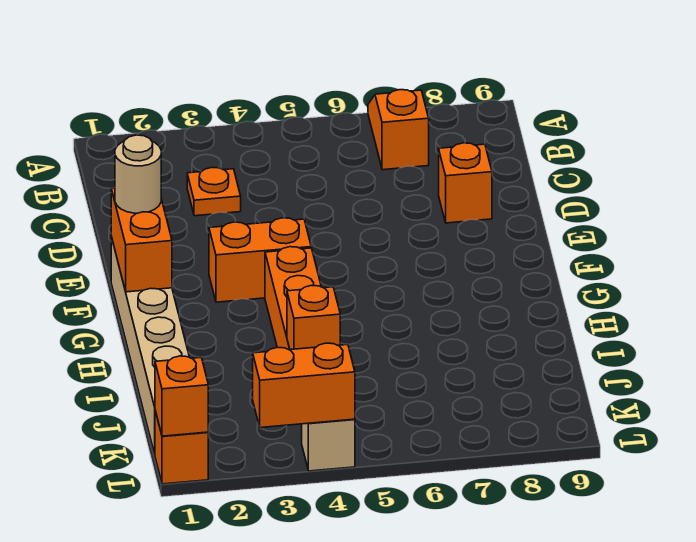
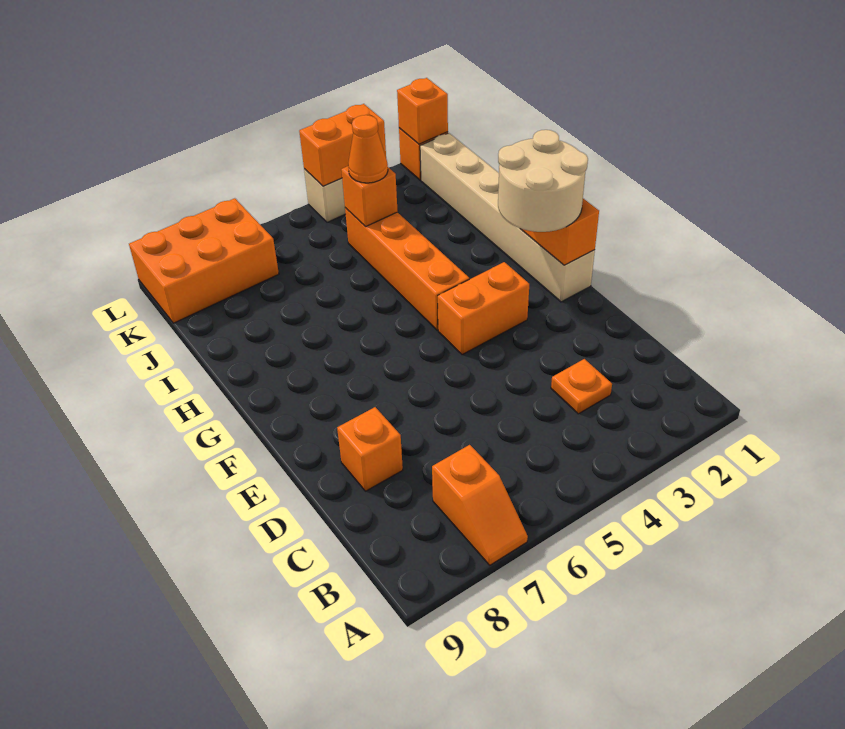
tan round brick F1 level 3 -> tan round brick F1:G2 level 3
none -> orange cone J4 level 3
none -> orange brick K7:L9 level 1

